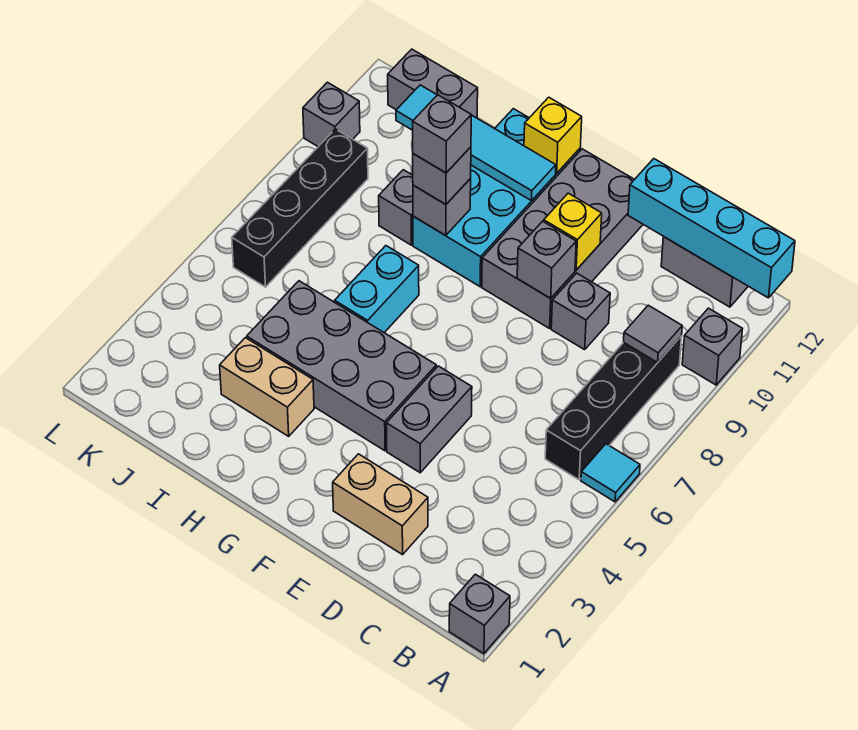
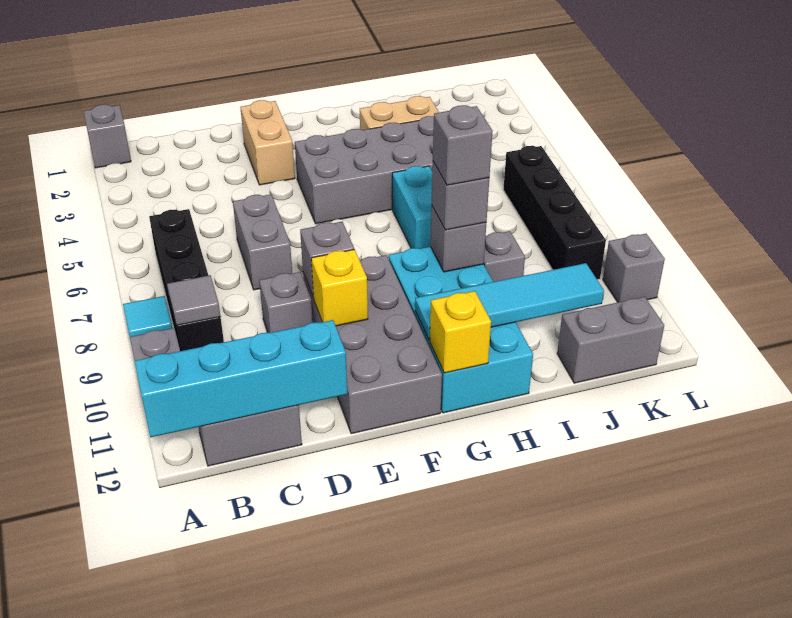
cyan tile A6 level 1 -> cyan tile A8 level 1
tan brick D2:E2 level 1 -> tan brick E2:E3 level 1
grey brick E4:E5 level 1 -> grey brick D6:D7 level 1

